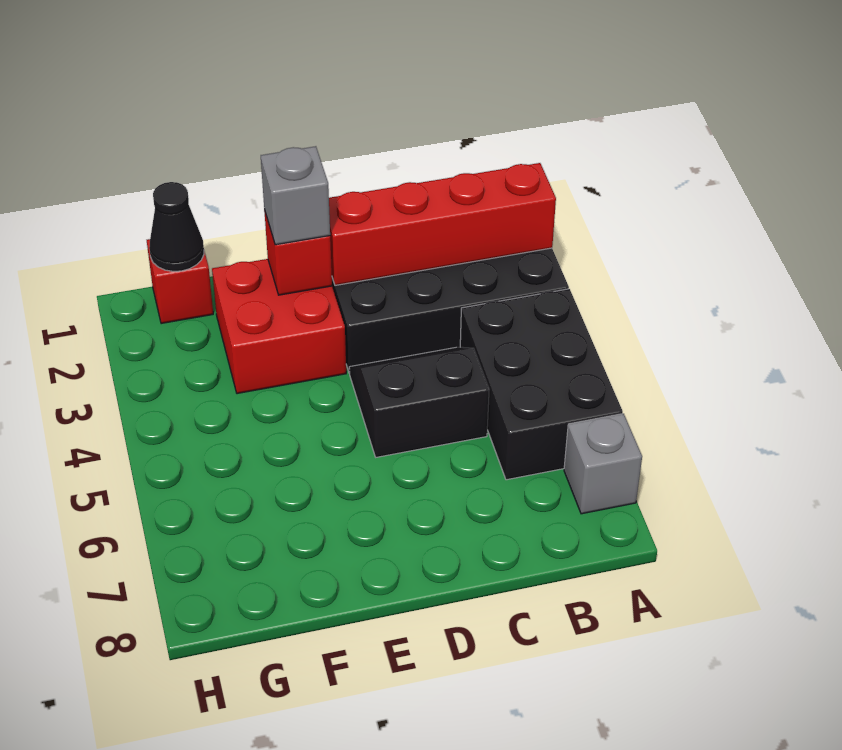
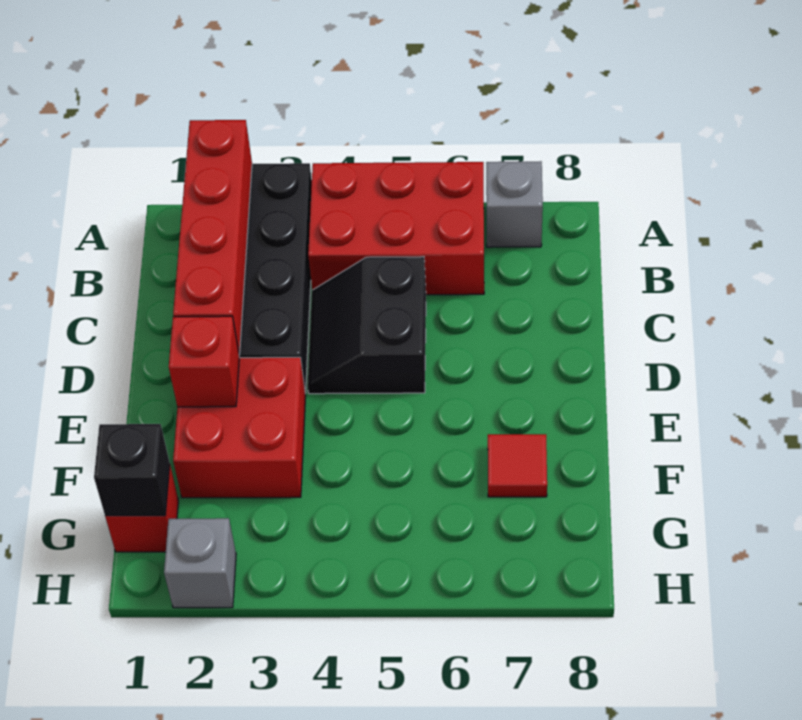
black brick A4:B6 level 1 -> red brick A4:B6 level 1
grey brick E2 level 3 -> grey brick H2 level 1
none -> red tile F7 level 1
black cone G1 level 2 -> black brick G1 level 2

